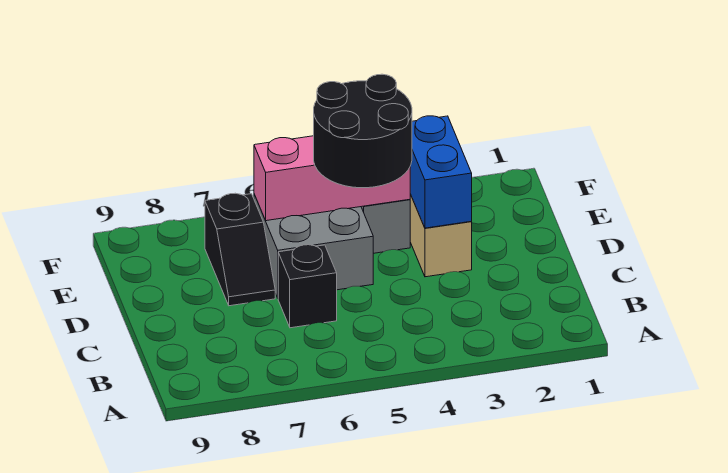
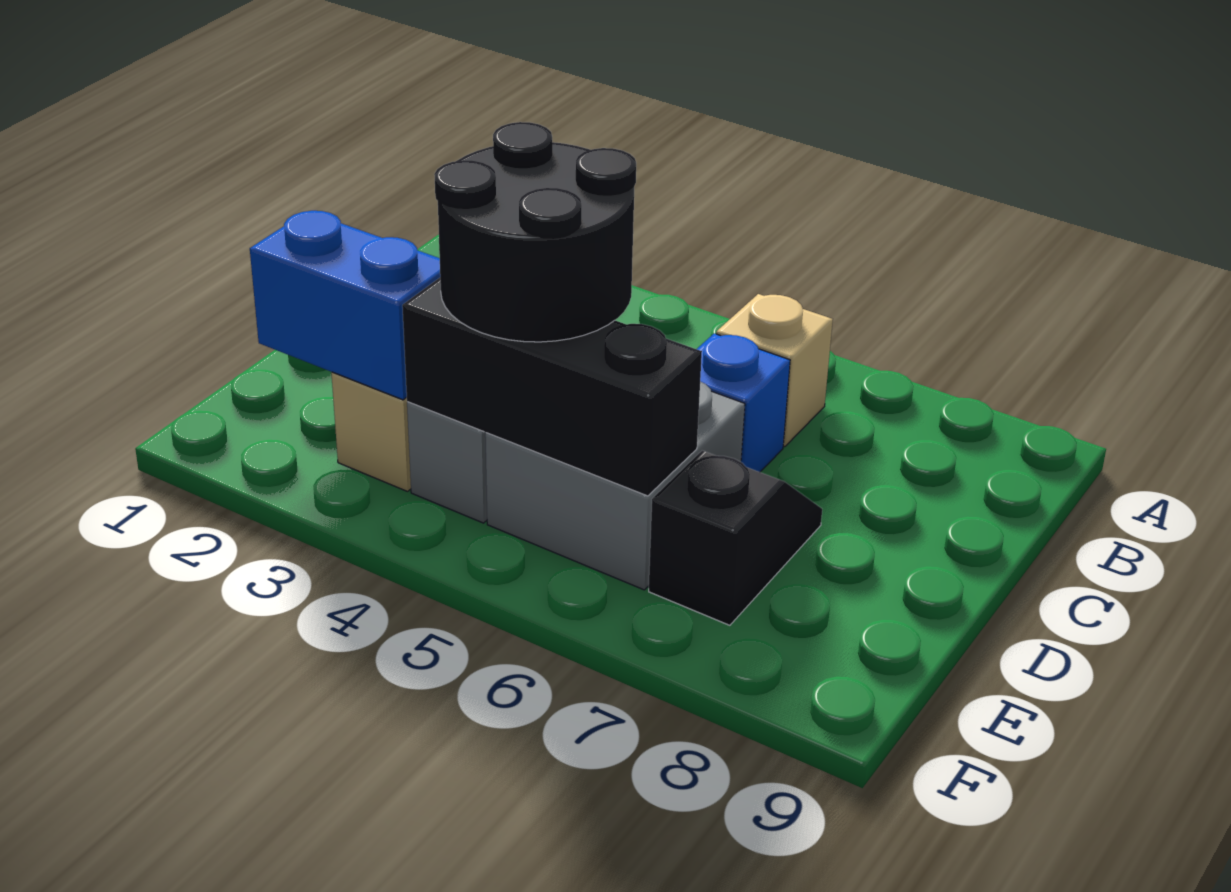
none -> tan brick B6 level 1
black brick C6 level 1 -> blue brick C6 level 1
blue brick D3:E3 level 2 -> blue brick E2:E3 level 2
pink brick E4:E6 level 2 -> black brick E4:E6 level 2

